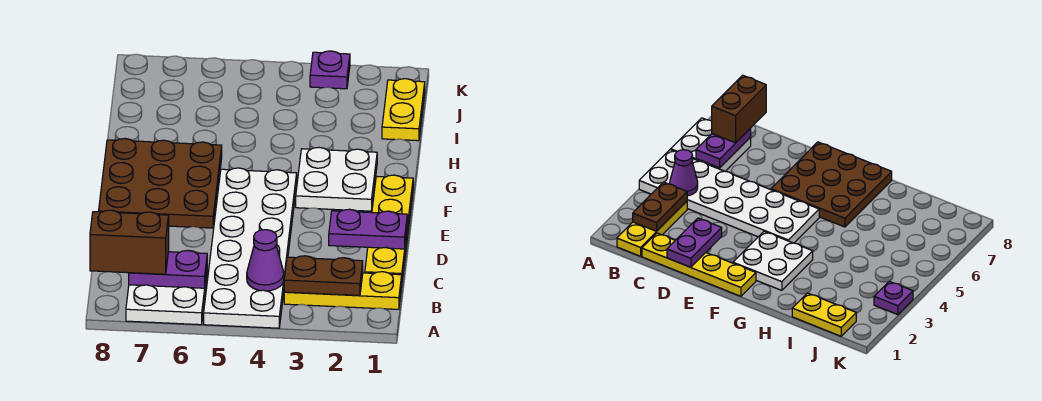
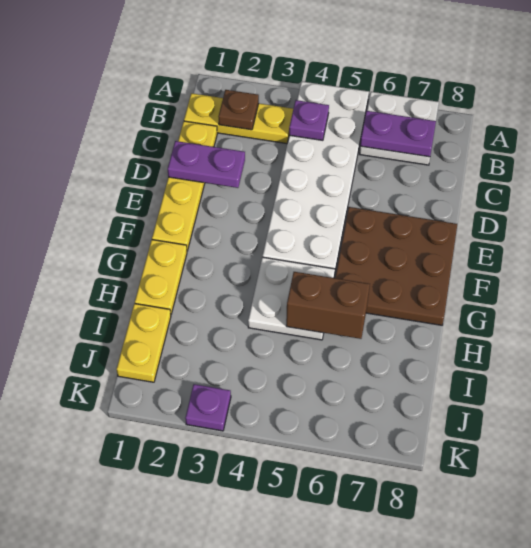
brown plate B2:B3 level 2 -> brown plate B2 level 2
purple cone B4 level 2 -> purple plate B4 level 2
brown brick B7:B8 level 3 -> brown brick H5:H6 level 2
white plate F2:G3 level 1 -> white plate G4:H5 level 1
none -> yellow plate G1:H1 level 1

